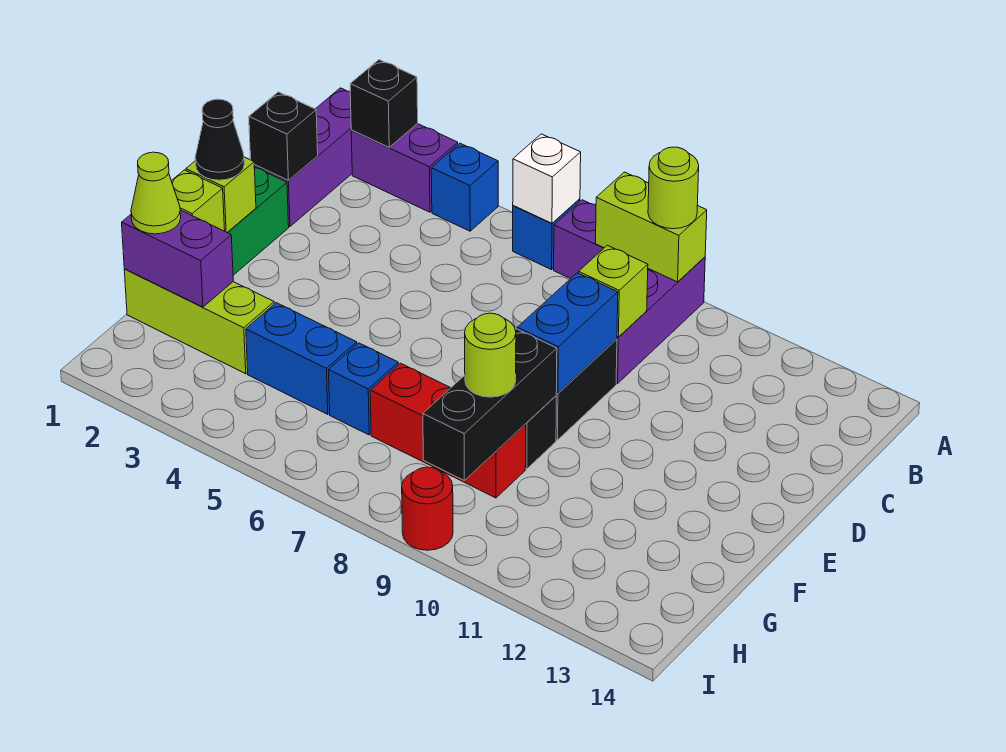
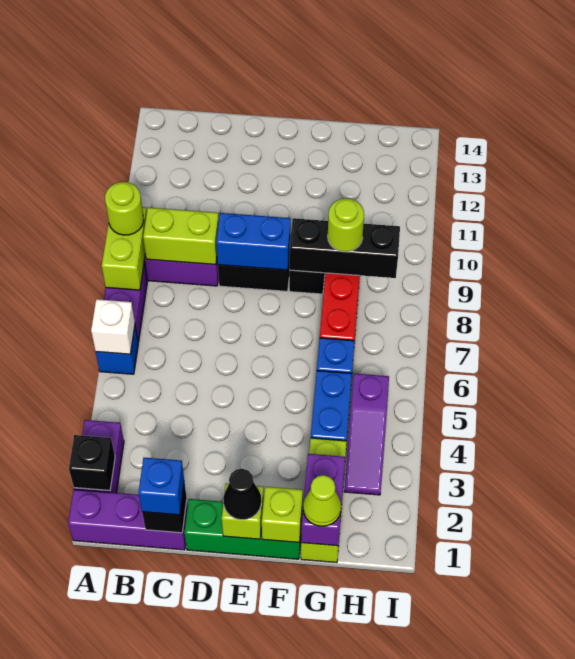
blue brick A4 level 1 -> blue brick C1 level 3
lime brick C9 level 2 -> lime brick B9:C9 level 2
none -> purple slope H3:H5 level 1 top 5
red round brick I9 level 1 -> none

